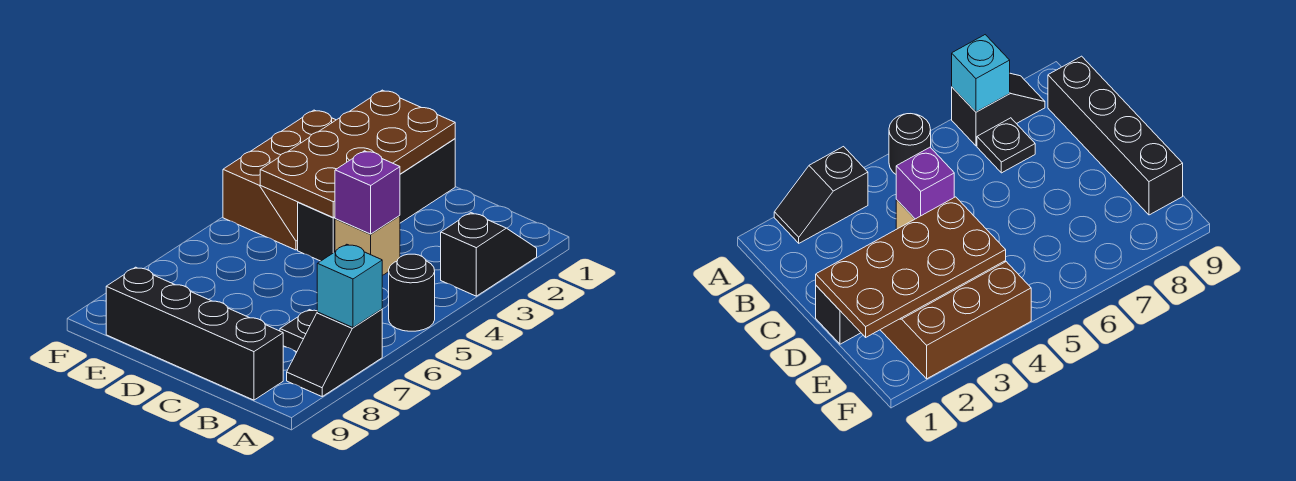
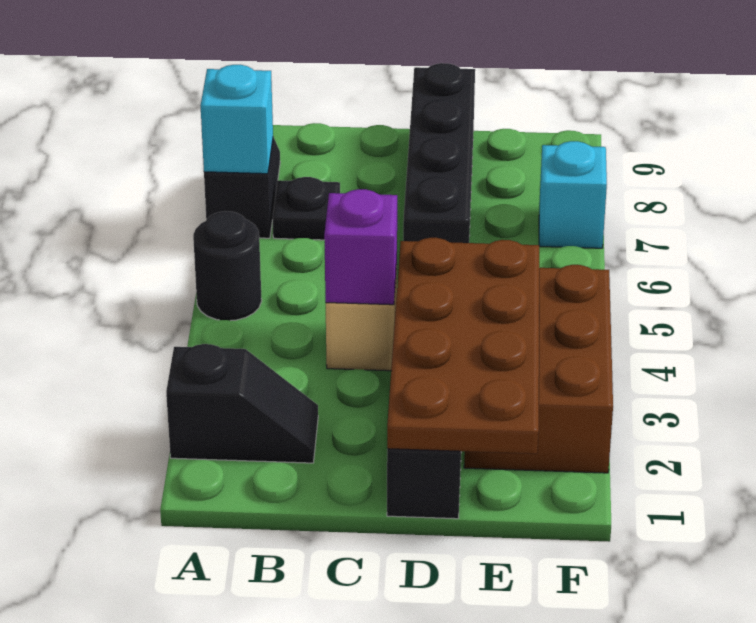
black slope A2:A3 level 1 top 3 -> black slope A2:B2 level 1 top A
black brick B9:E9 level 1 -> black brick D6:D9 level 1
none -> cyan brick F7 level 1

